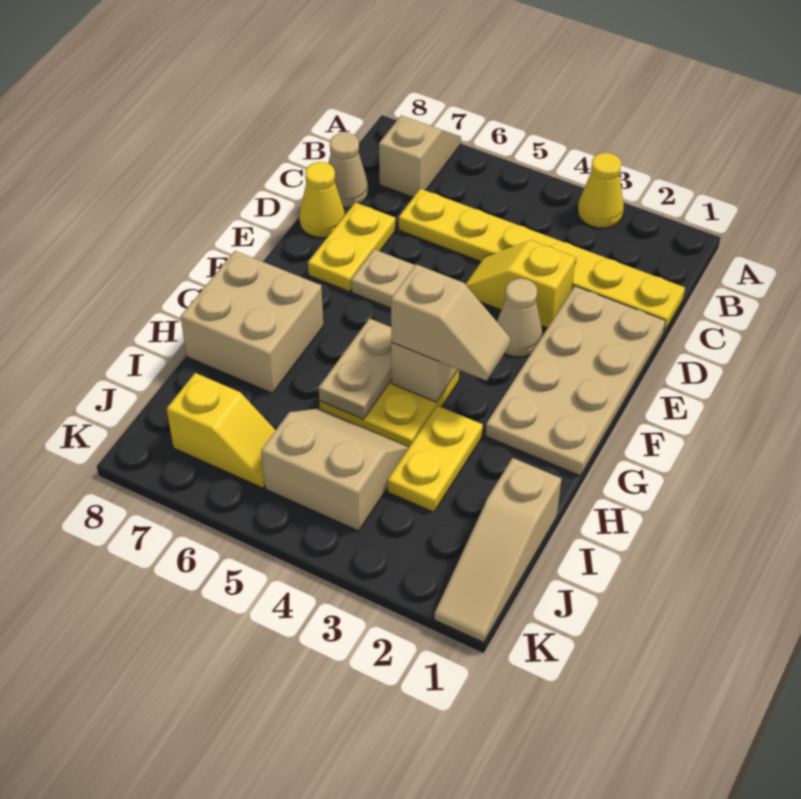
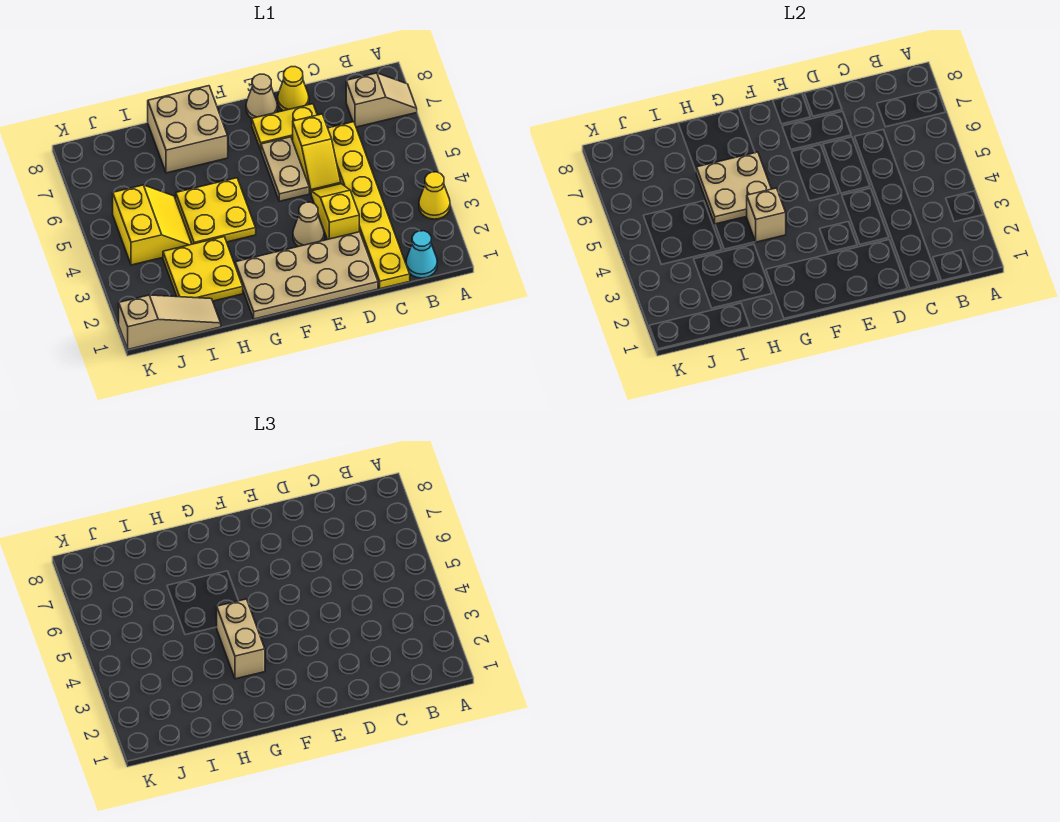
none -> cyan cone B1 level 1
tan cone C8 level 1 -> tan cone E8 level 1
tan slope G3:G4 level 3 top 4 -> tan brick G3:G4 level 3
tan plate G5:H5 level 2 -> tan plate G5:H6 level 2
yellow plate H3:I3 level 1 -> yellow plate H2:I3 level 1
tan slope I1:K1 level 1 top I -> tan slope I1:K1 level 1 top K
tan slope I4:J5 level 1 top J -> yellow slope I4:J5 level 1 top J
yellow slope J6:J7 level 1 top 7 -> yellow slope D5:D6 level 1 top 6

